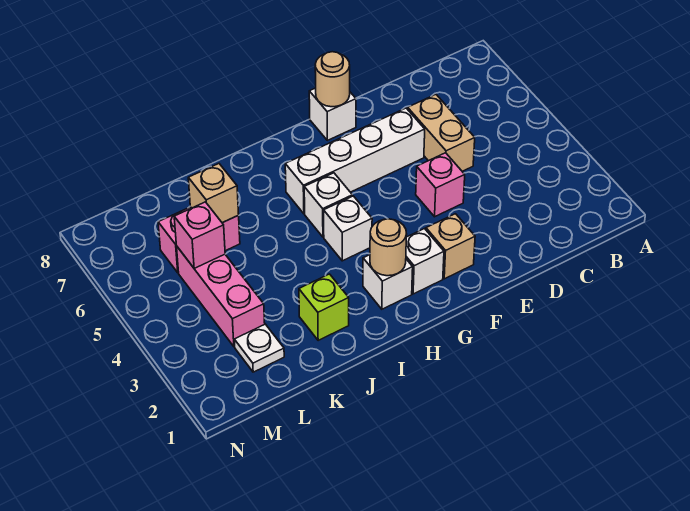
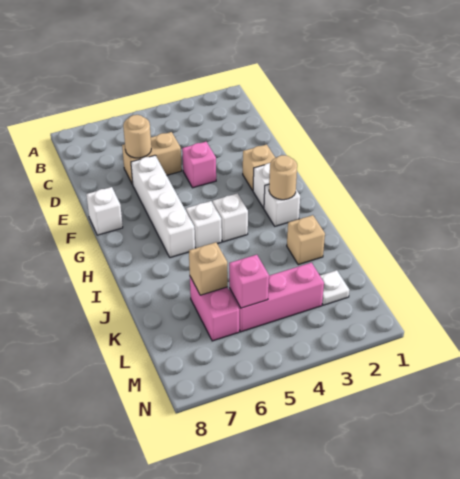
tan round brick F8 level 2 -> tan round brick D6 level 2
lime brick J2 level 1 -> tan brick J2 level 1

